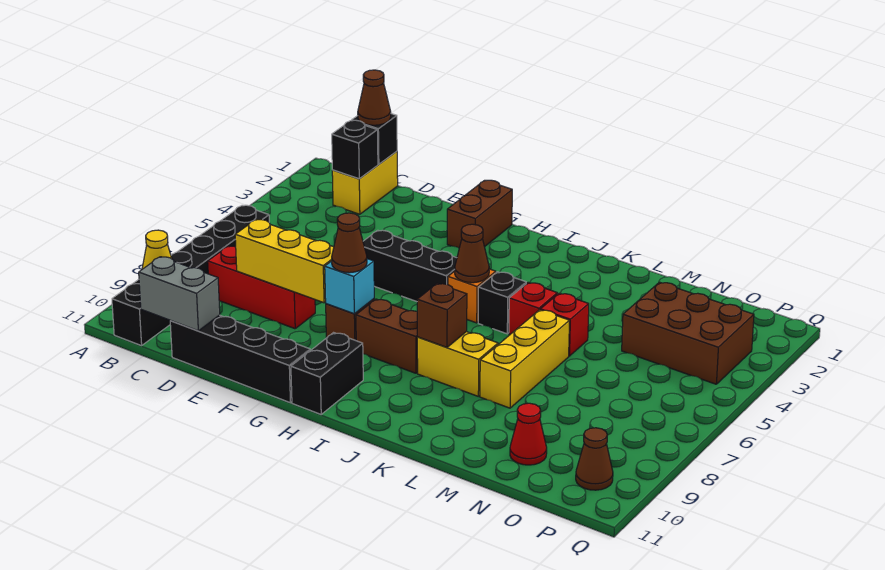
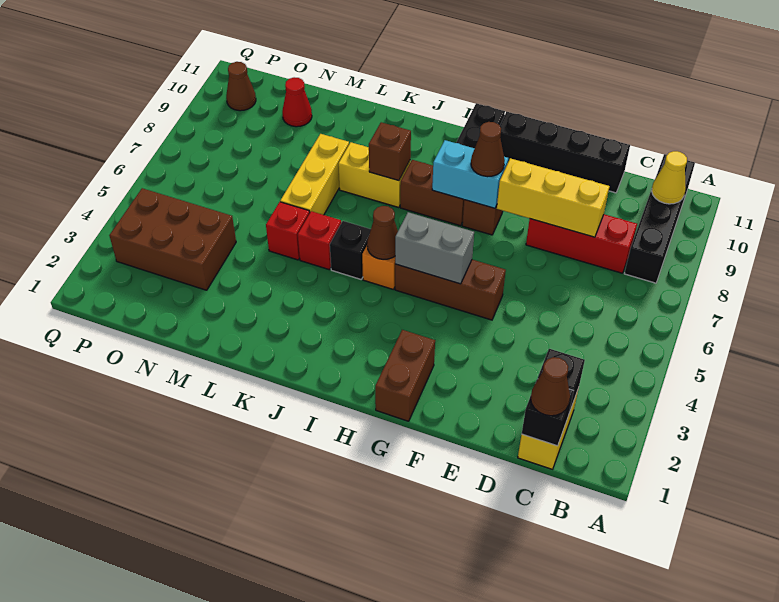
black brick B6:B11 level 1 -> black brick B8:B11 level 1
grey brick C11:D11 level 2 -> grey brick G5:H5 level 2
black brick F5:H5 level 1 -> brown brick F5:H5 level 1
cyan brick G8 level 2 -> cyan brick G8:H8 level 2

